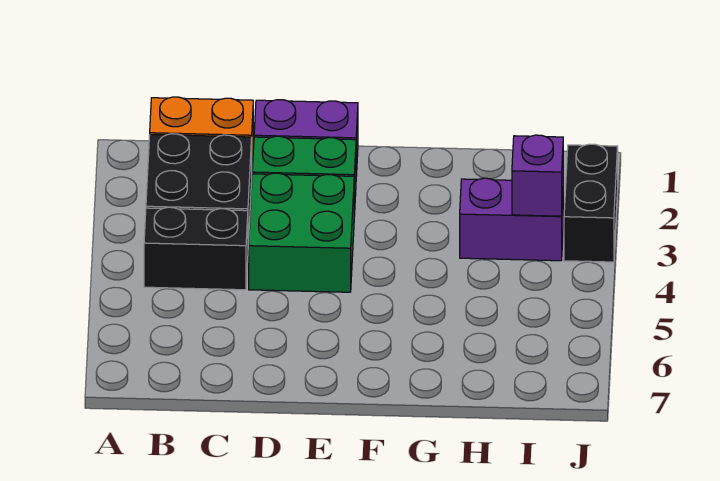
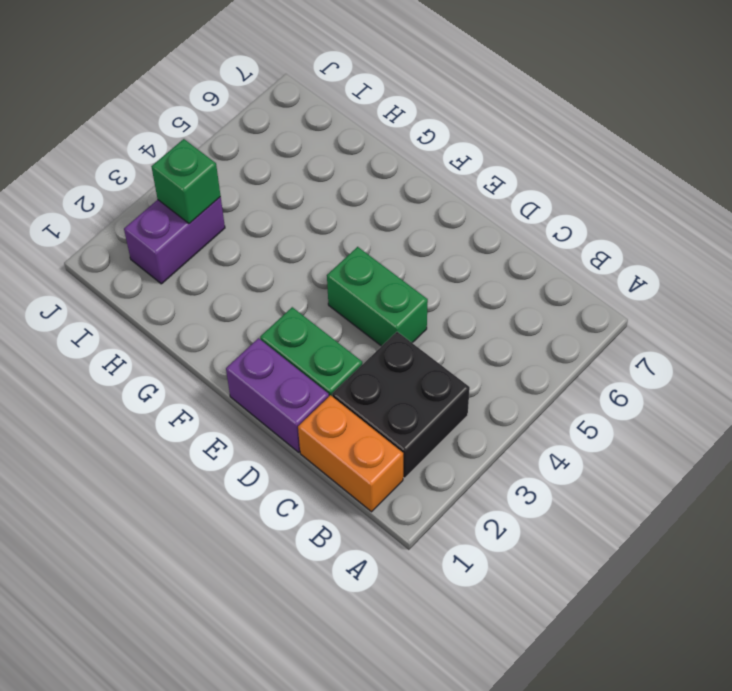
black brick B4:C4 level 1 -> none
green brick D3:E4 level 1 -> green brick D4:E4 level 1
purple brick H3:I3 level 1 -> purple brick I2:I3 level 1
purple brick I3 level 2 -> green brick I3 level 2
black brick J2:J3 level 1 -> none

